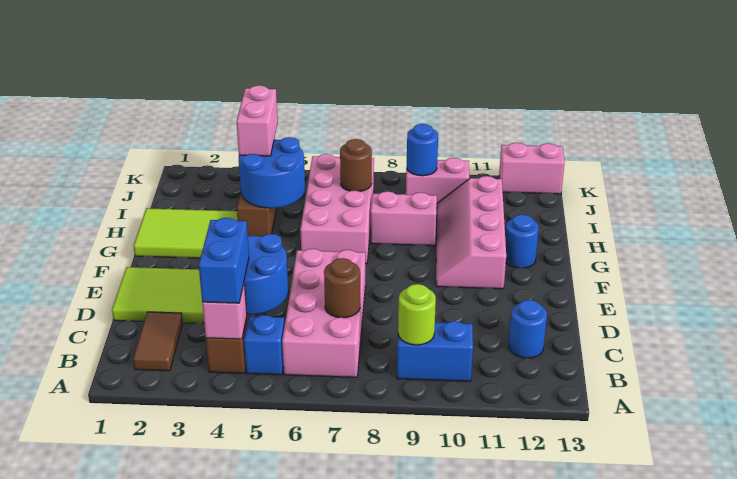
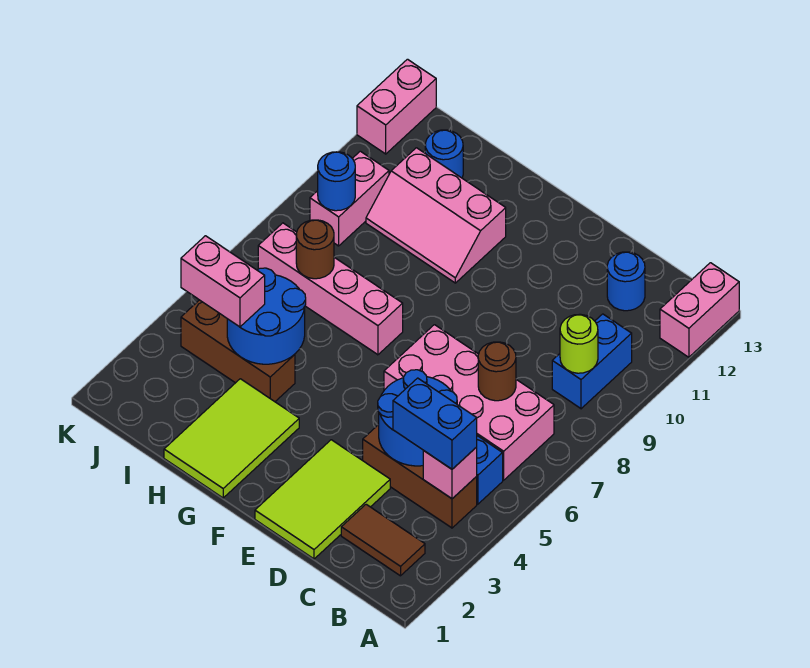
pink slope F10:I11 level 1 top 11 -> pink slope G10:I11 level 1 top 11
pink brick G6:J7 level 1 -> pink brick G7:J7 level 1
blue round brick G12 level 1 -> blue round brick I12 level 1
pink brick H8:H9 level 1 -> pink brick A12:A13 level 1

